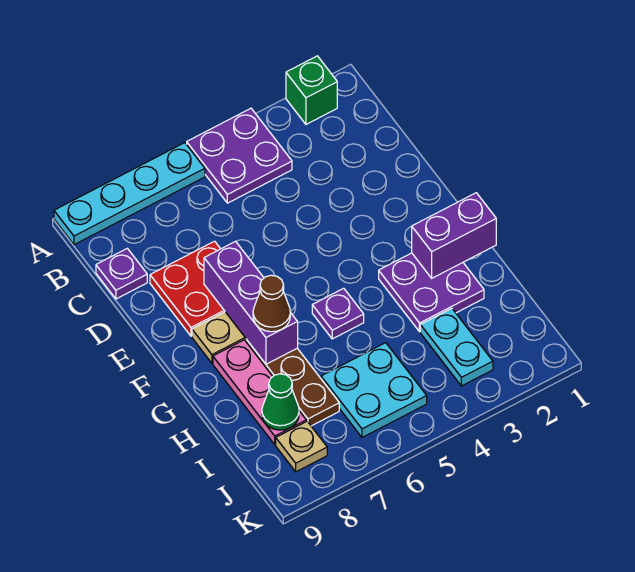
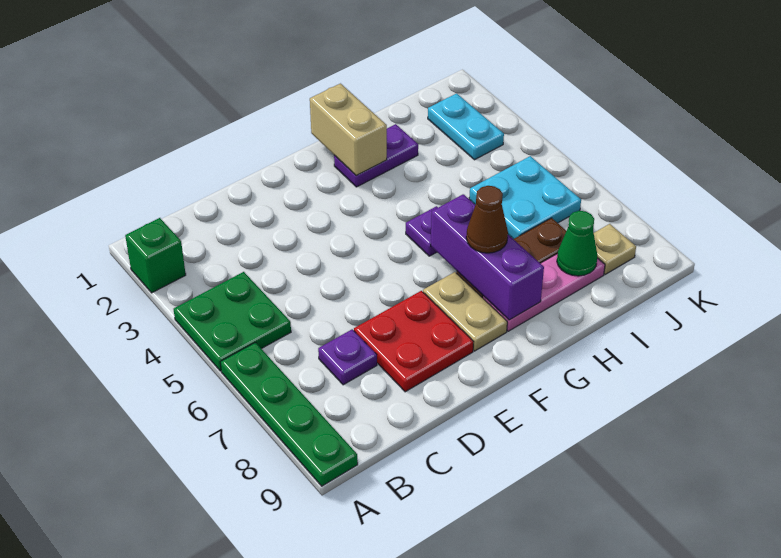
purple plate A4:B5 level 1 -> green plate A4:B5 level 1
cyan plate A6:A9 level 1 -> green plate A6:A9 level 1
purple plate C9 level 1 -> purple plate C7 level 1
purple brick E7:G7 level 2 -> purple brick G6:G8 level 2
purple brick G1:G2 level 2 -> tan brick G1:G2 level 2
purple plate G2:H3 level 1 -> purple plate G2:H2 level 1
cyan plate I3:J3 level 1 -> cyan plate J2:J3 level 1

